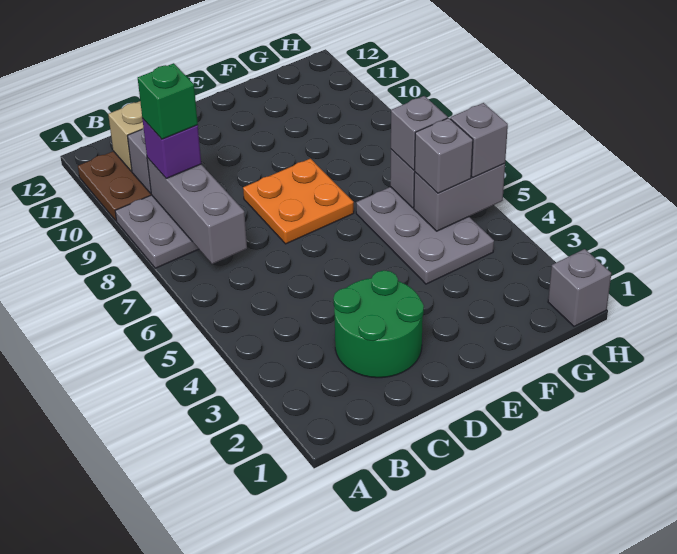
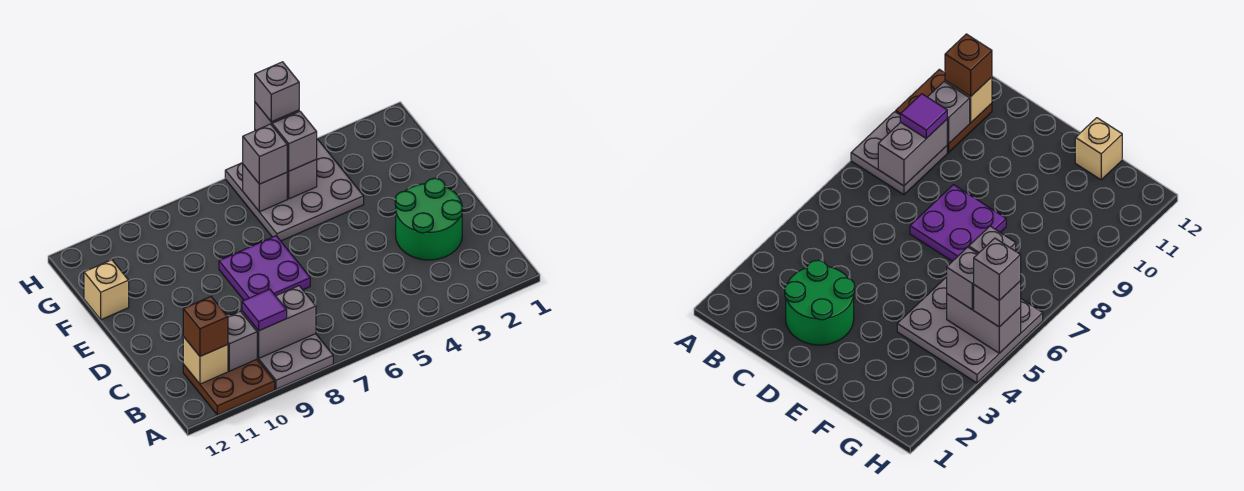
grey brick B7:B9 level 2 -> grey brick B8:B9 level 2
purple brick B9 level 3 -> purple tile B9 level 3
green brick B9 level 4 -> none
none -> brown brick B11 level 3
orange plate D7:E8 level 1 -> purple plate D7:E8 level 1
grey plate F4:G6 level 1 -> grey plate F4:H6 level 1
none -> tan brick F12 level 1
grey brick H1 level 1 -> grey brick H5 level 4

